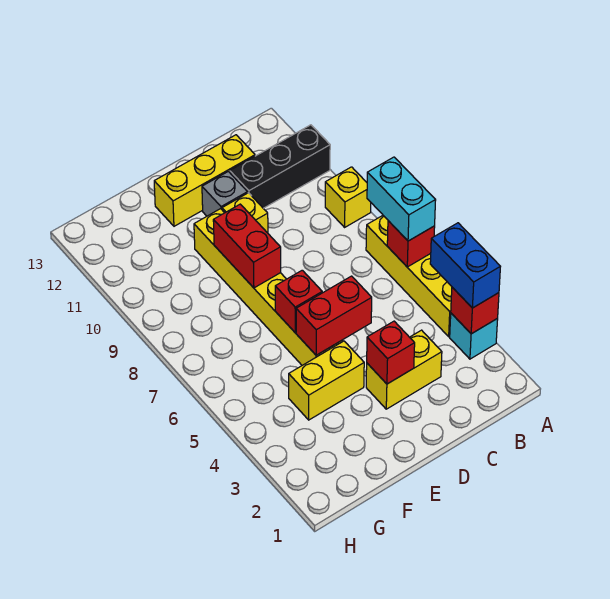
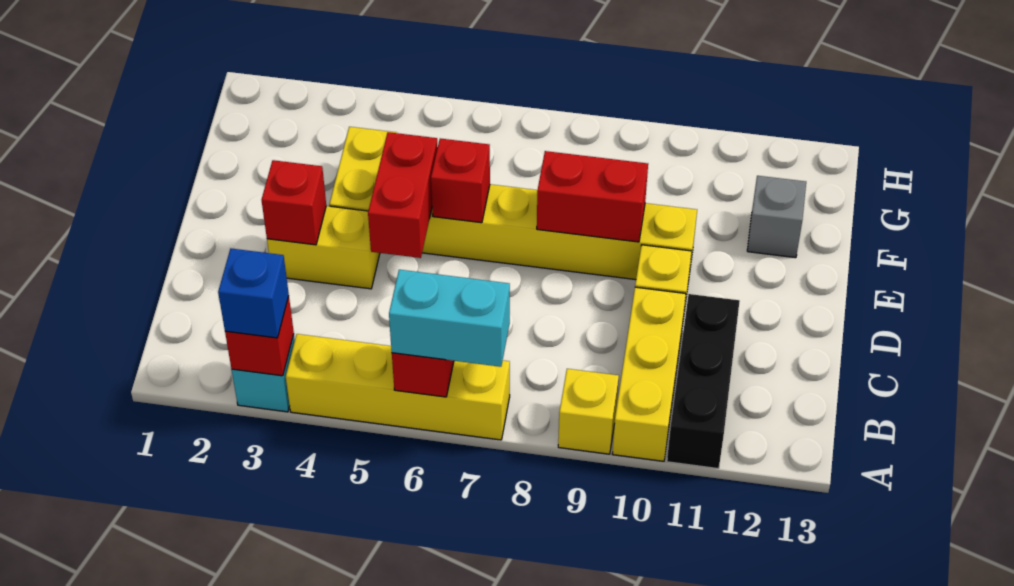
blue brick A3:A4 level 3 -> blue brick A3 level 3
yellow brick C3:D3 level 1 -> yellow brick D3:D4 level 1
yellow brick C12:E12 level 1 -> yellow brick A10:C10 level 1
grey brick D11 level 1 -> grey brick F12 level 1

